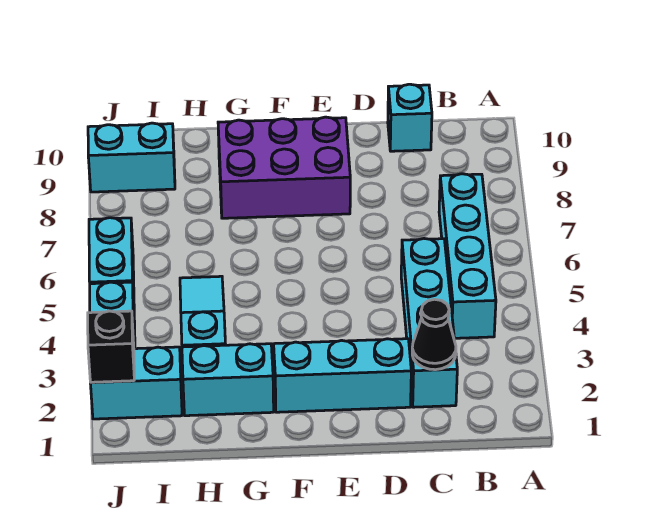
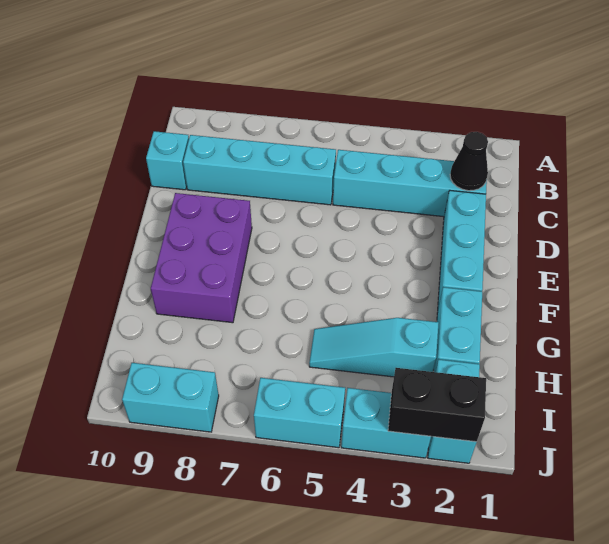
cyan brick B4:B7 level 1 -> cyan brick C6:C9 level 1
cyan brick I9:J9 level 1 -> cyan brick J8:J9 level 1
black brick J2 level 2 -> black brick J2:J3 level 2

